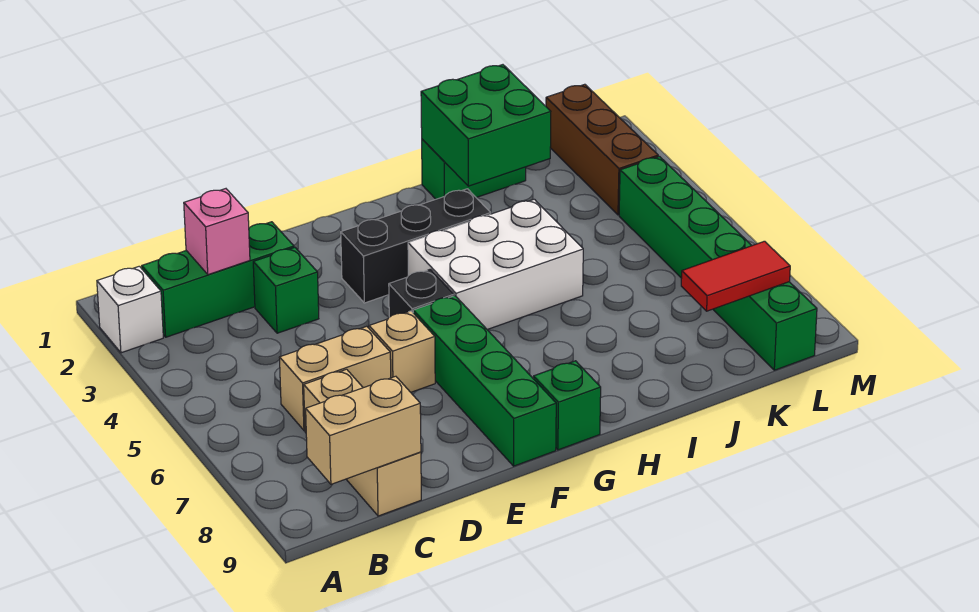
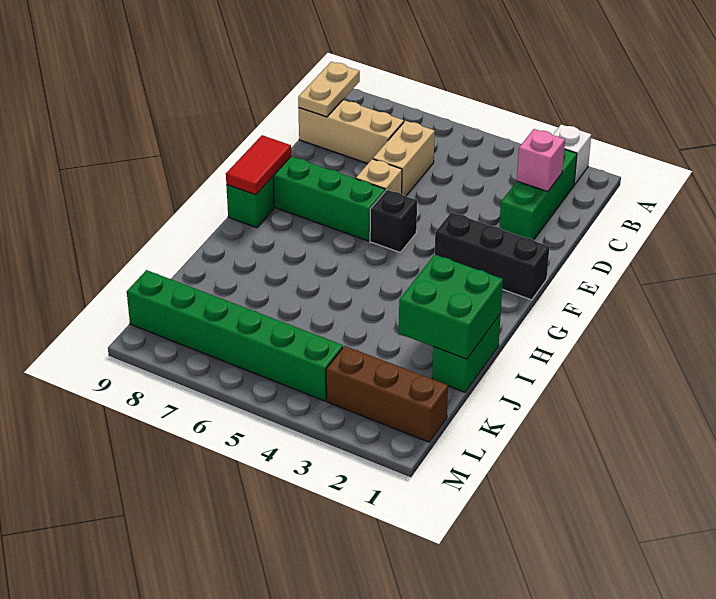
tan brick B9:C9 level 2 -> tan plate B9:C9 level 2
green brick D3 level 1 -> none
black brick F3:H3 level 1 -> black brick F1:F3 level 1
white brick G4:I5 level 1 -> none
red tile K8:L8 level 2 -> red tile F9:G9 level 2

